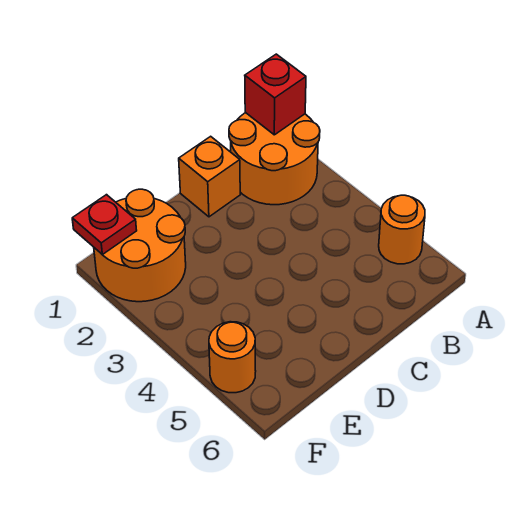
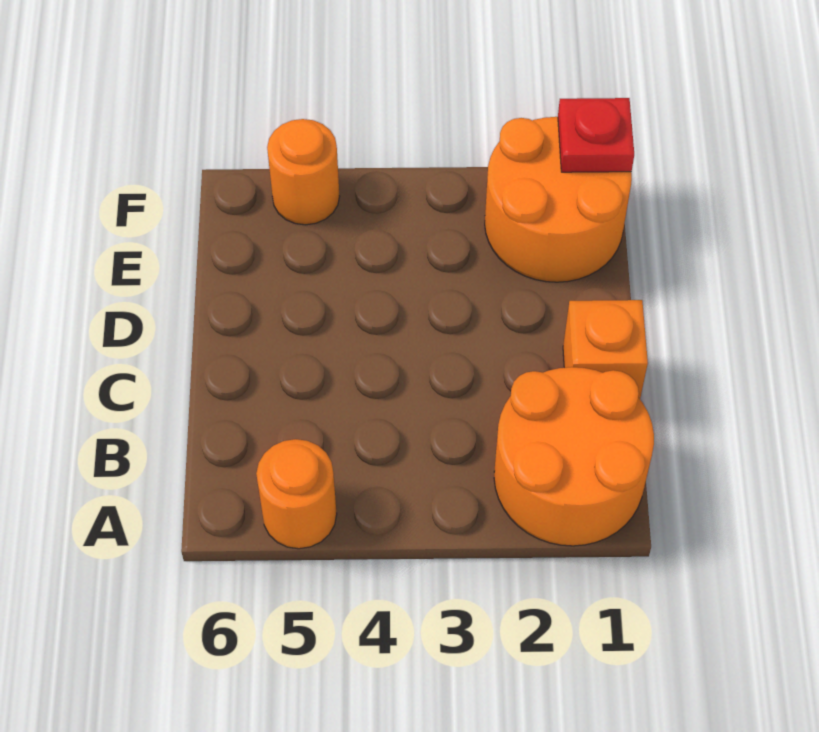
red brick A1 level 2 -> none

